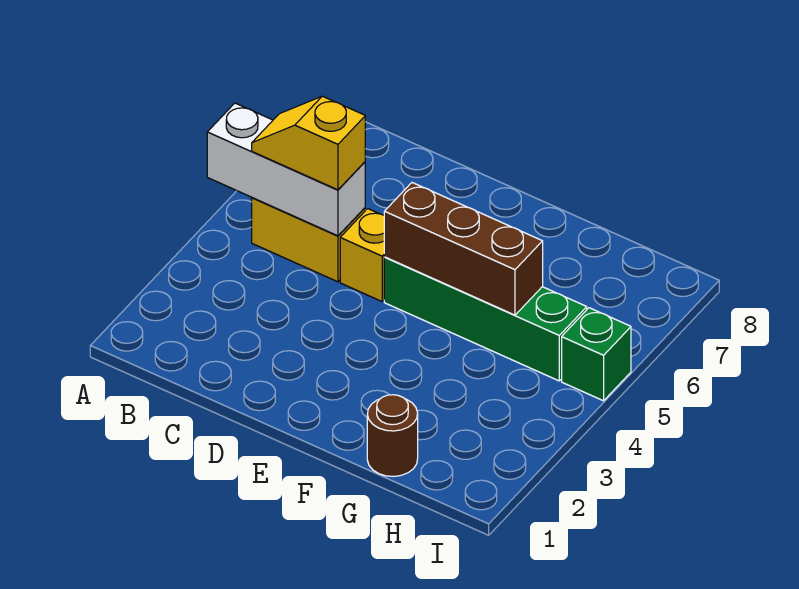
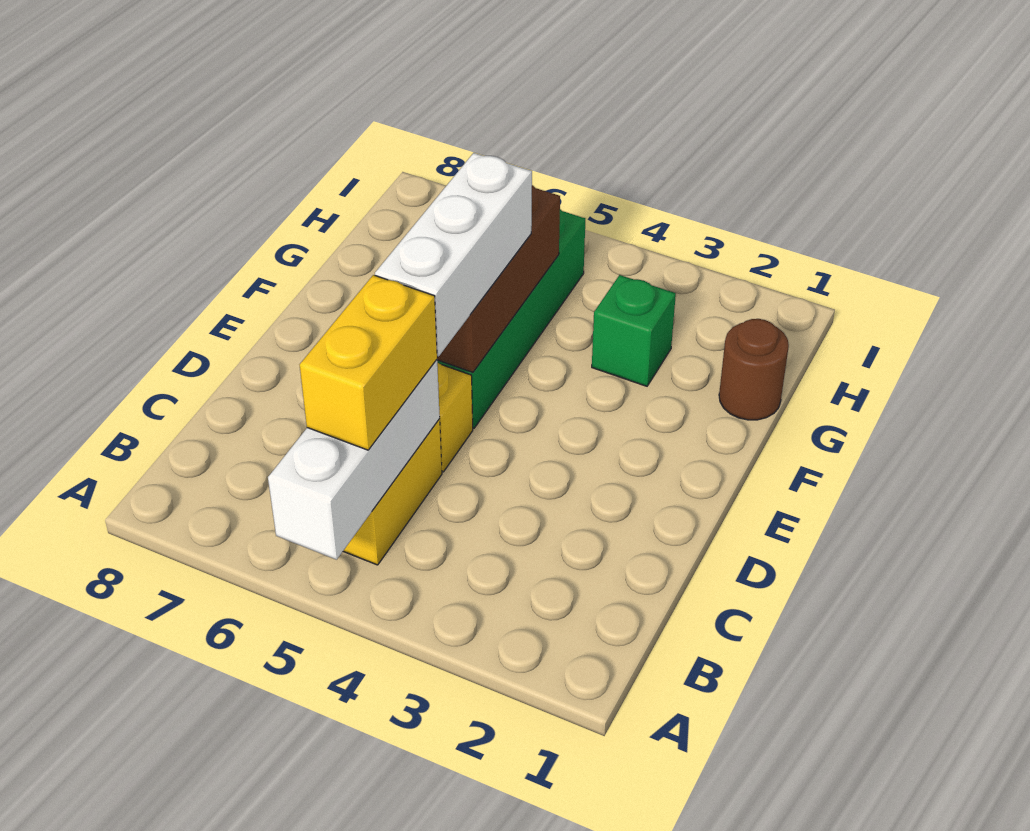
yellow slope B5:C5 level 3 top C -> yellow brick B5:C5 level 3
none -> white brick D5:F5 level 3
green brick I5 level 1 -> green brick G3 level 1

